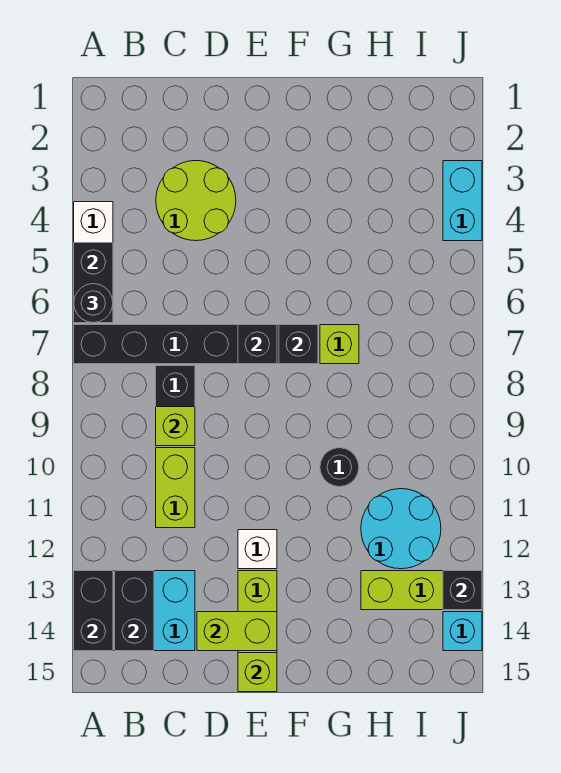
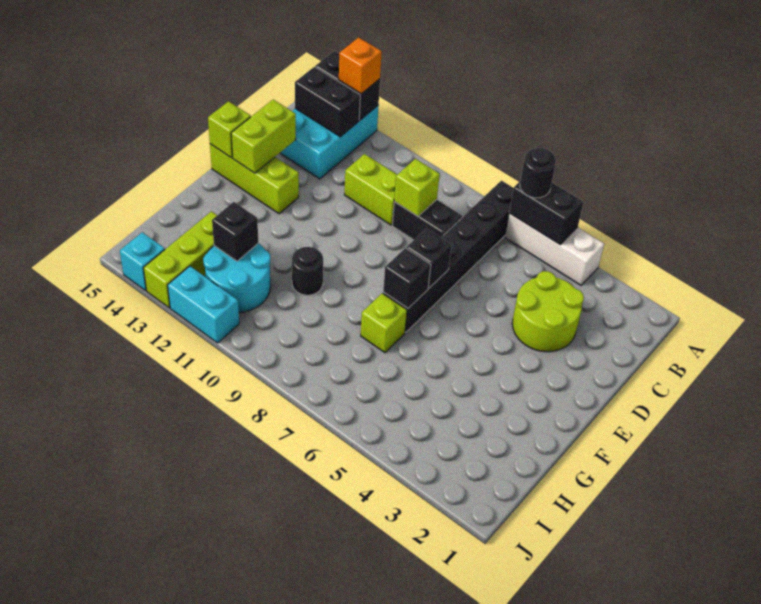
none -> orange brick A13 level 3
white brick E12 level 1 -> none
cyan brick J3:J4 level 1 -> cyan brick J11:J12 level 1
black brick J13 level 2 -> black brick H12 level 2

